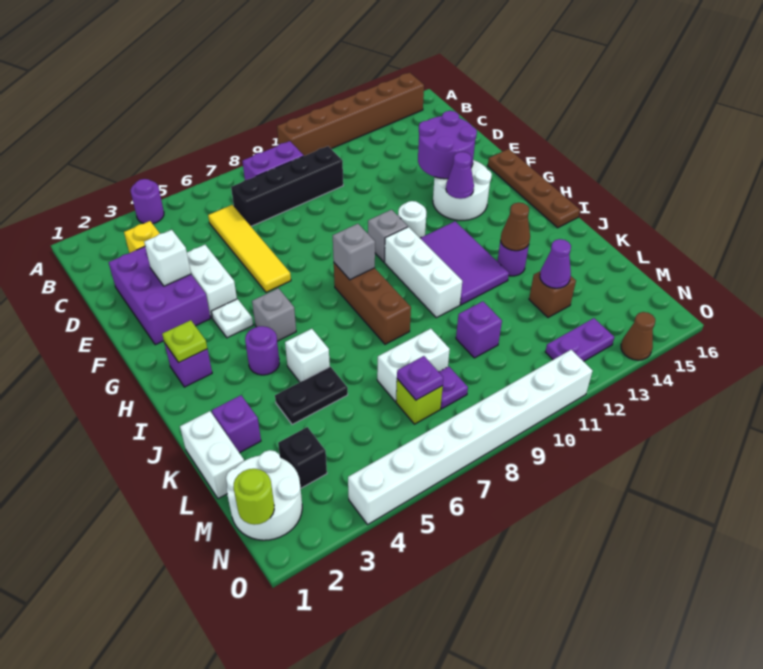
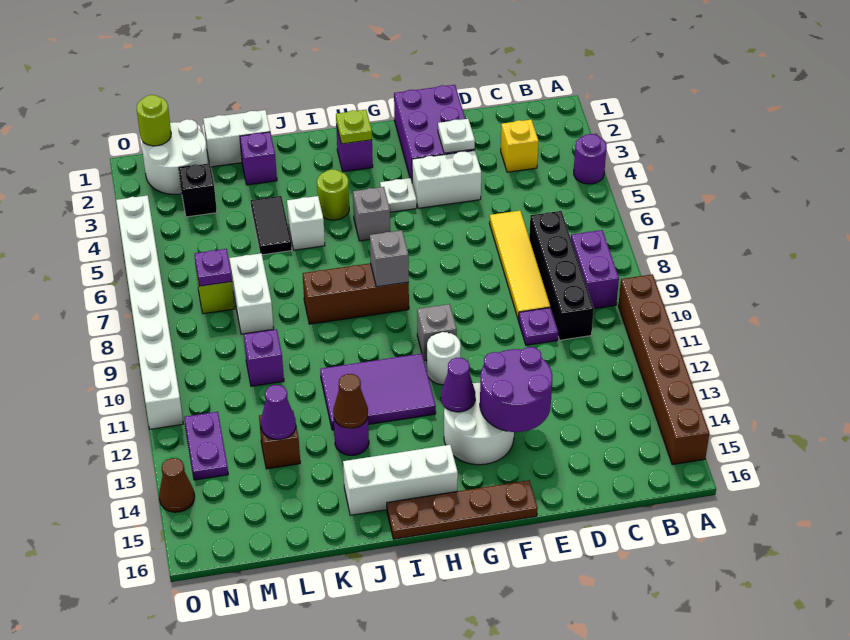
yellow tile C6:F6 level 1 -> yellow tile D6:D9 level 1
purple brick D2:F3 level 1 -> purple brick E1:F3 level 1
white brick E3 level 2 -> white plate E3 level 2
white brick H10:J10 level 1 -> white brick H15:J15 level 1
purple round brick I4 level 1 -> lime round brick I4 level 1
black plate K4:K5 level 1 -> black tile K4:K5 level 1
purple plate M8 level 1 -> purple plate D10 level 1

